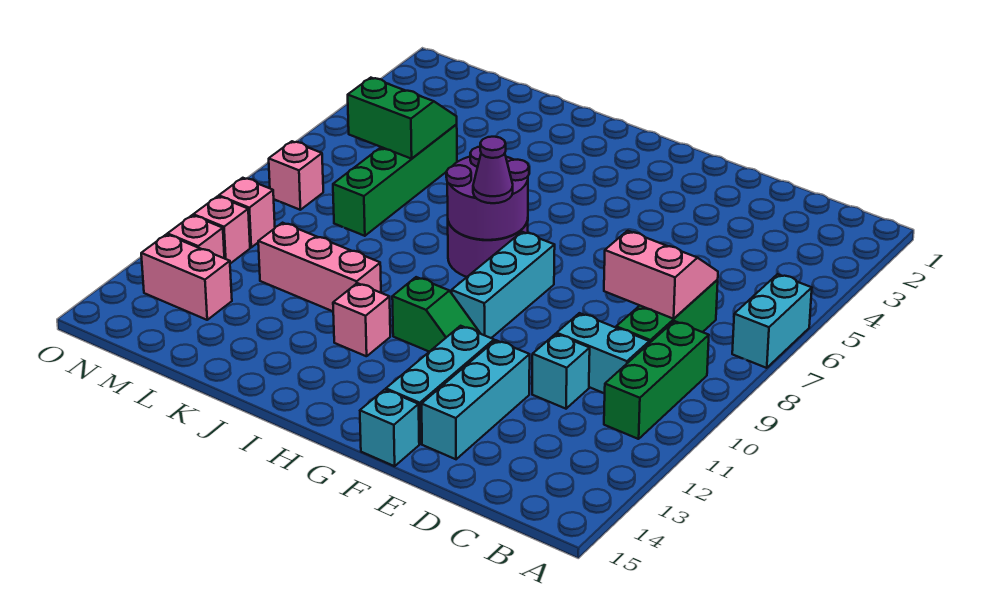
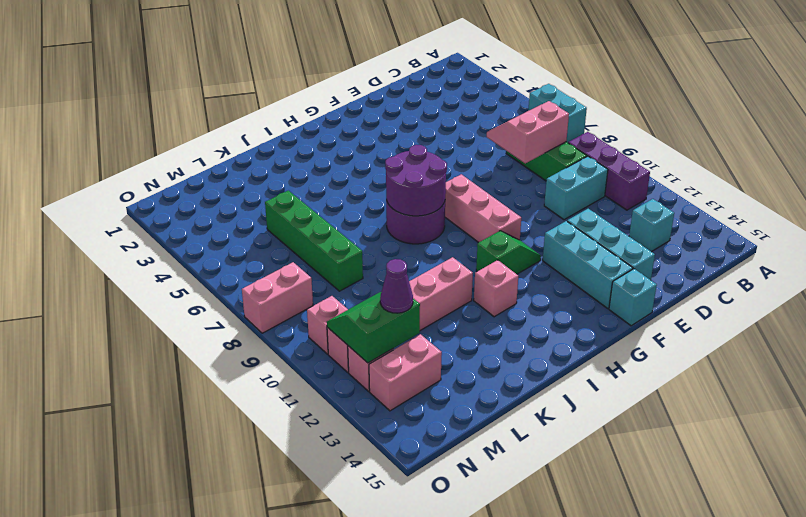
green brick B9:B11 level 1 -> purple brick B9:B11 level 1
cyan brick D11 level 1 -> cyan brick C13 level 1
cyan brick G8:G10 level 1 -> pink brick G8:G10 level 1
purple cone H8 level 3 -> purple cone M12 level 3
green slope L5:M6 level 2 top 6 -> green slope M11:N12 level 2 top 12
pink brick N8 level 1 -> pink brick N8:O8 level 1

